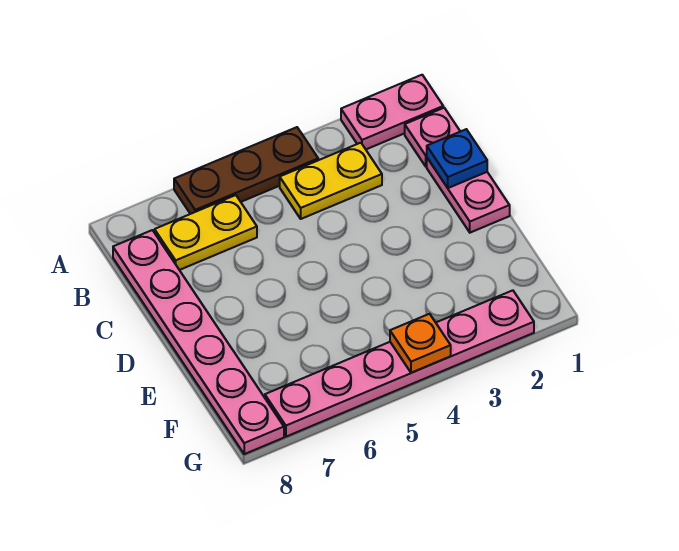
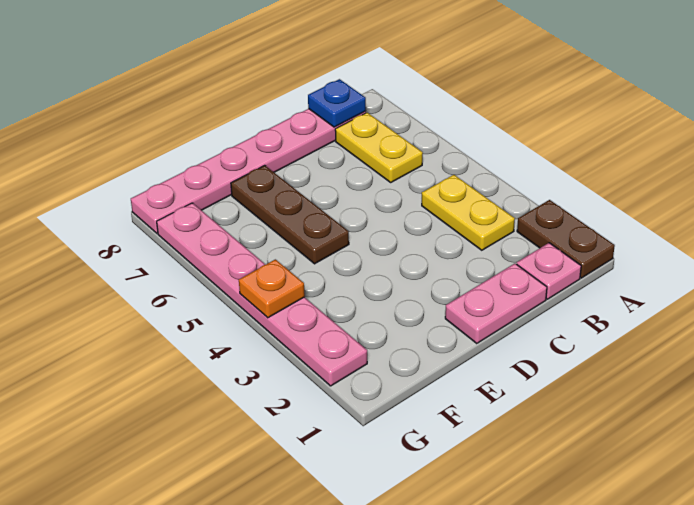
pink plate A1:A2 level 1 -> brown plate A1:A2 level 1
brown plate A4:A6 level 1 -> brown plate E5:E7 level 1
blue plate C1 level 2 -> blue plate B8 level 2

